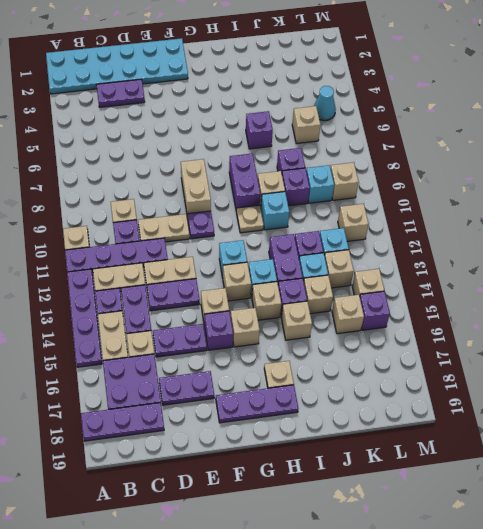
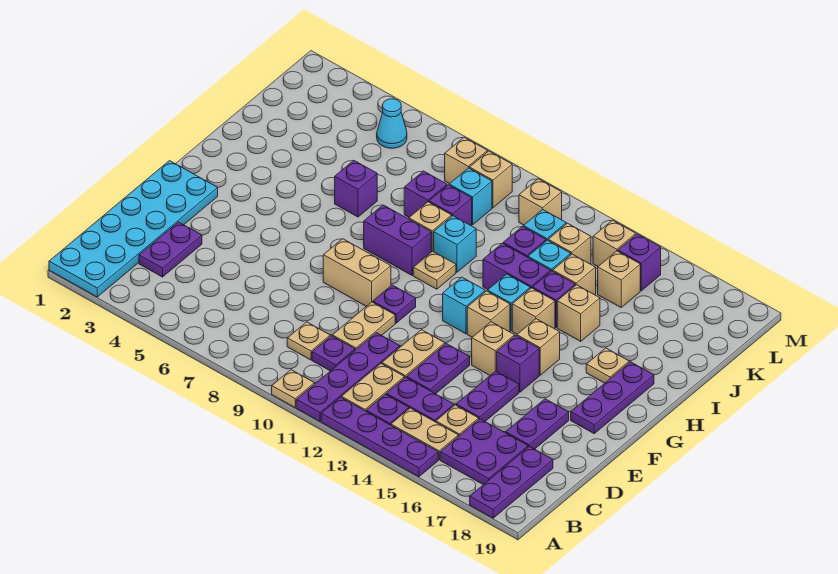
tan brick K6 level 1 -> tan brick L8 level 1

